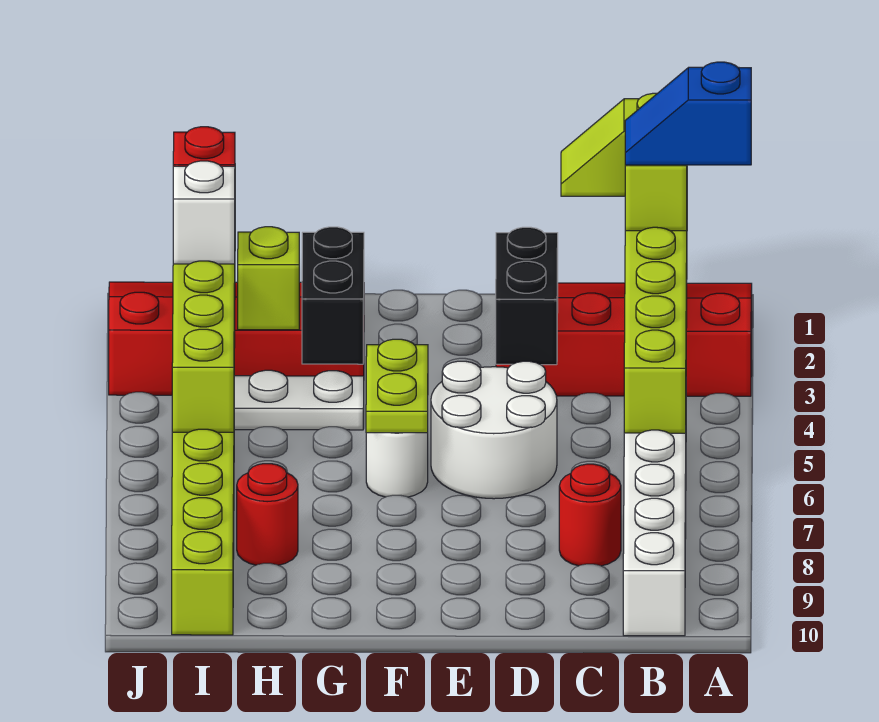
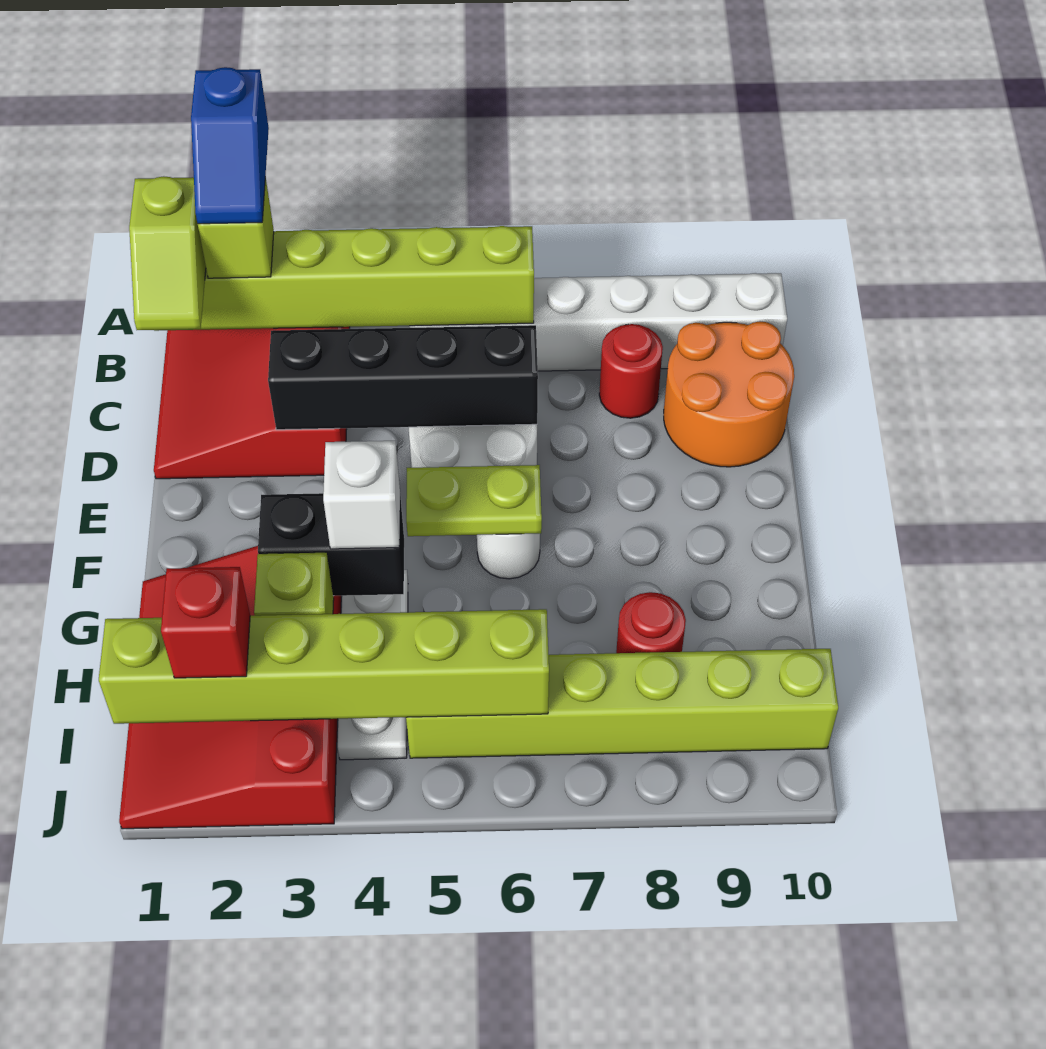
none -> orange round brick C9:D10 level 1
black brick D3:D4 level 2 -> black brick D3:D6 level 2
white brick I3 level 3 -> white brick G4 level 3

